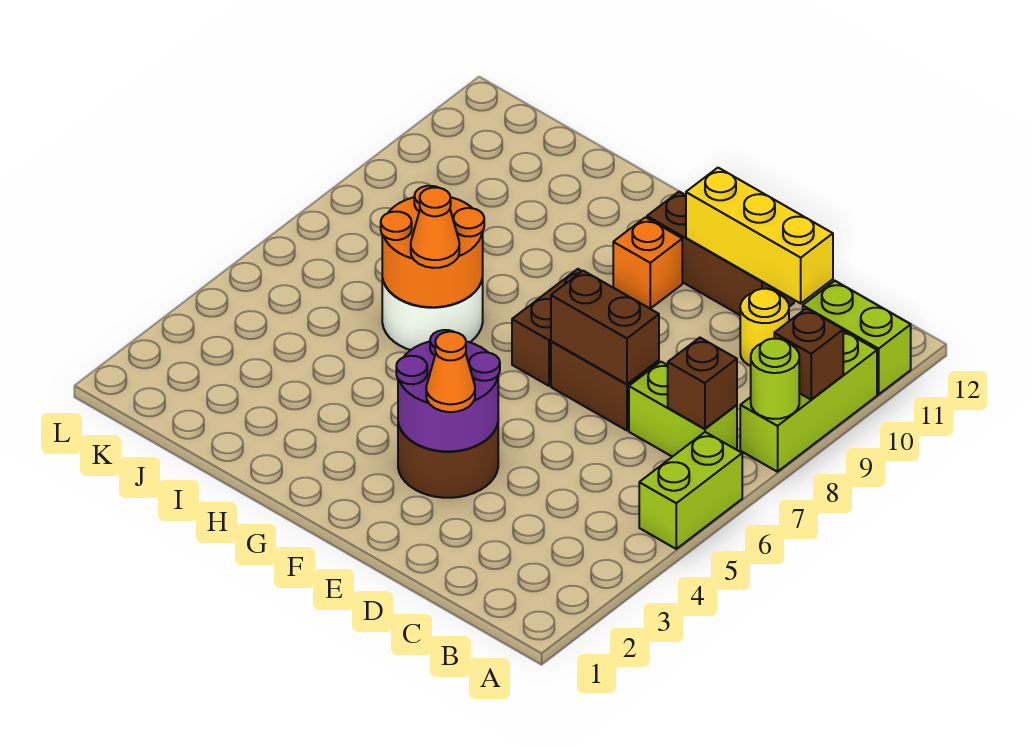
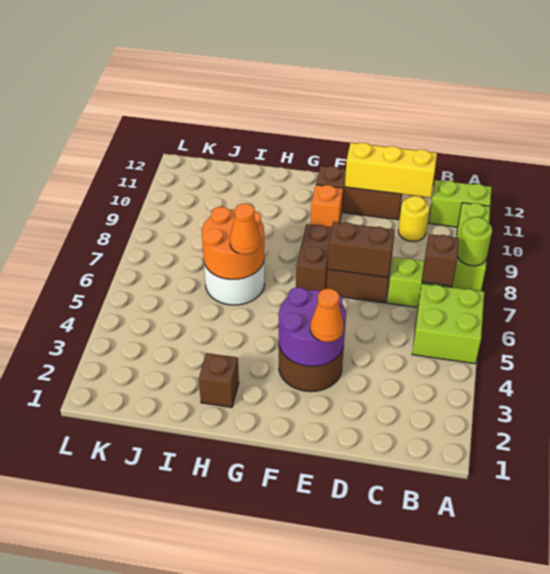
lime brick A5:A6 level 1 -> lime brick A5:B6 level 1
brown brick A9 level 2 -> brown brick H2 level 1

